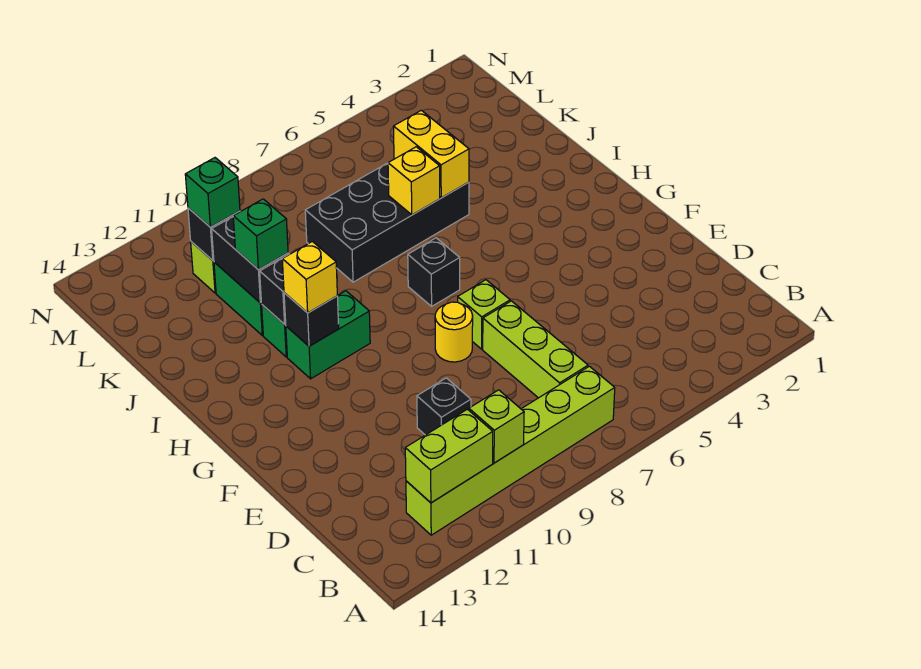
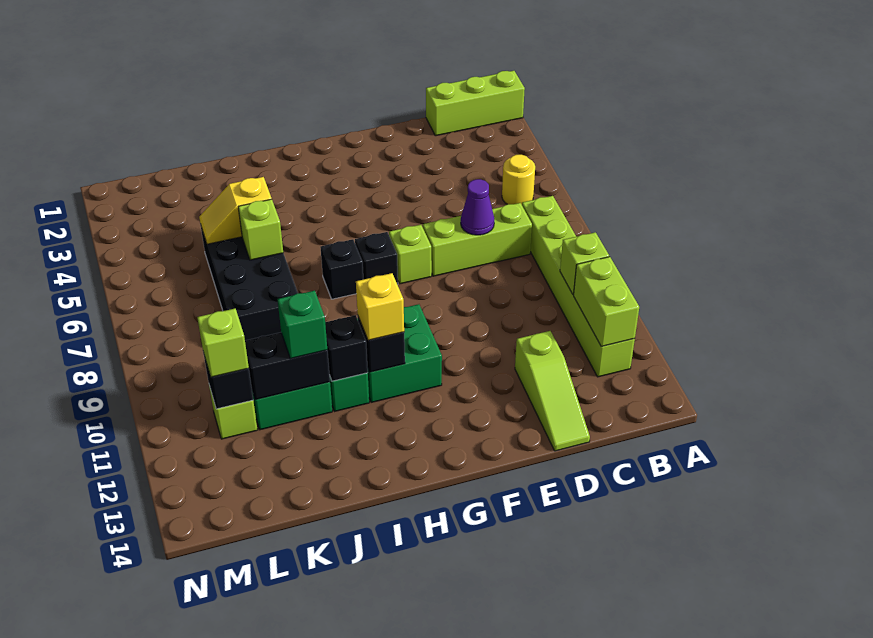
none -> lime brick A1:C1 level 1
none -> purple cone D7 level 2
black brick D10 level 1 -> black brick G7 level 1
none -> lime slope D12:D14 level 1 top 12
yellow round brick F8 level 1 -> yellow round brick B5 level 1
green brick H10:H11 level 1 -> green brick G10:H11 level 1
yellow brick J5:K5 level 2 -> yellow slope J5:K5 level 2 top J
yellow brick J6 level 2 -> lime brick J6 level 2
green brick L11 level 3 -> lime brick L11 level 3

